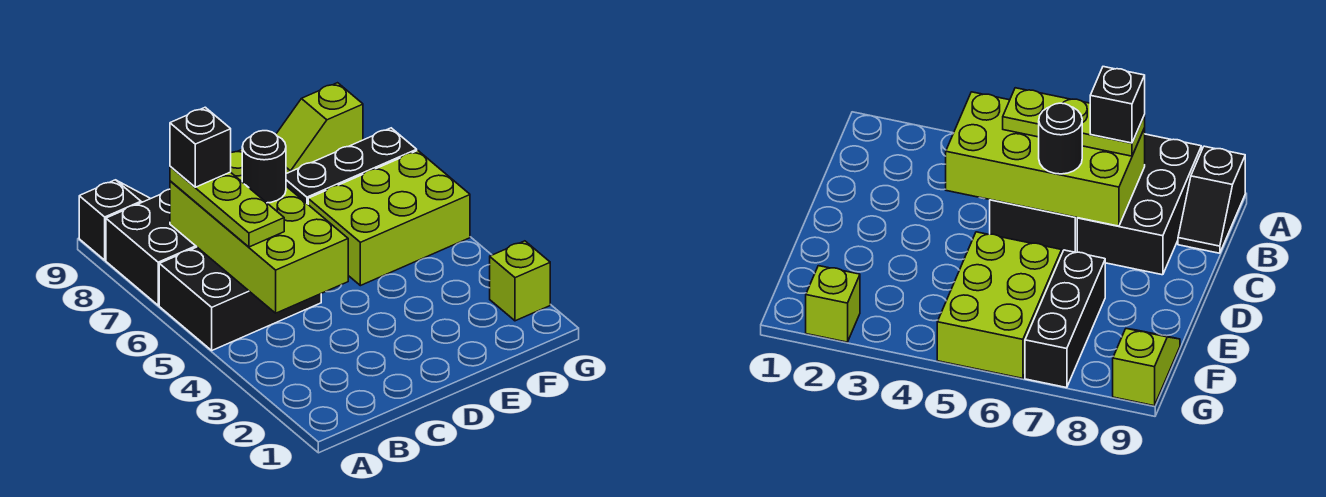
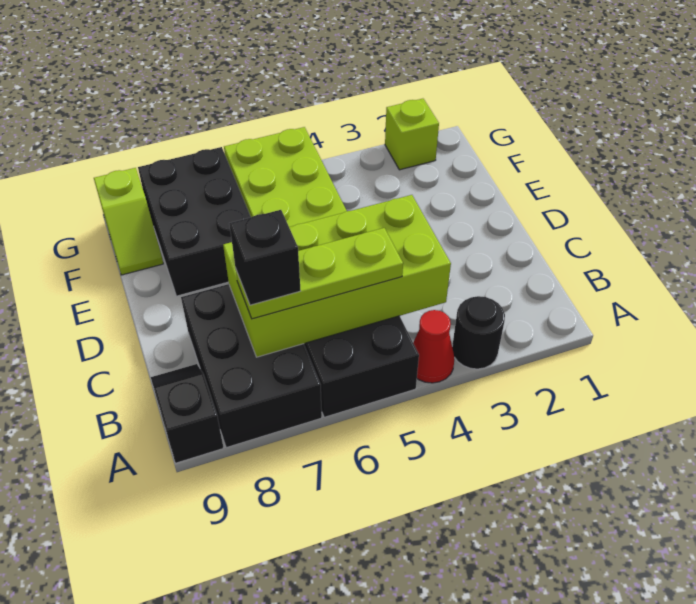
none -> red cone A4 level 1
black round brick C6 level 3 -> black round brick A3 level 1
black brick E7:G7 level 1 -> black brick E7:G8 level 1

